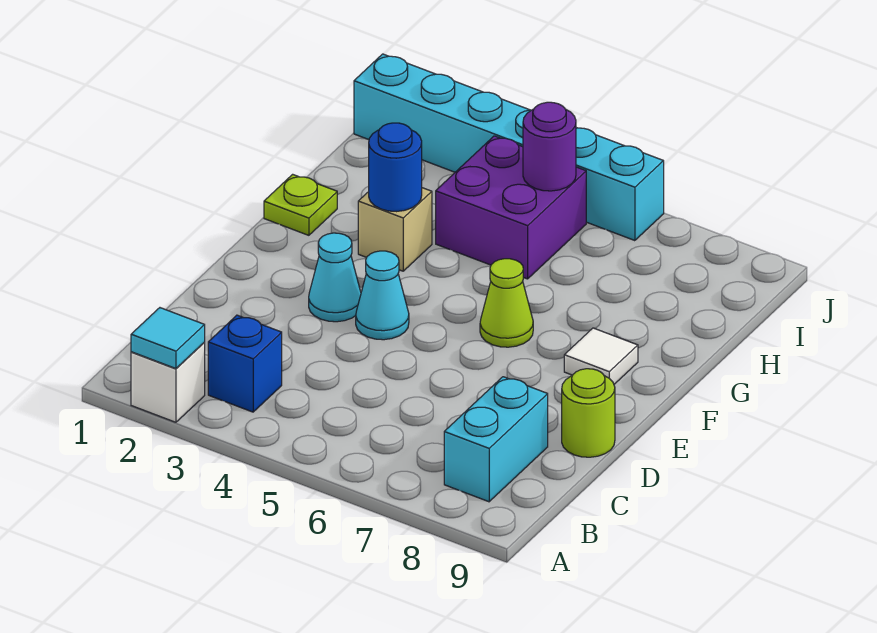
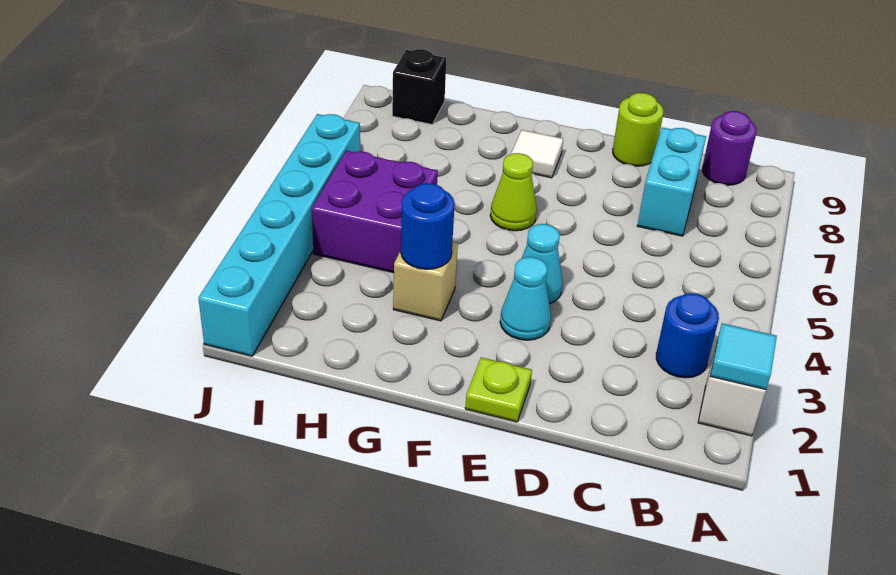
blue brick B3 level 1 -> blue round brick B3 level 1
cyan brick B8:C8 level 1 -> cyan brick C7:C8 level 1
lime plate G1 level 1 -> lime plate E1 level 1
purple round brick I5 level 2 -> purple round brick B9 level 1
none -> black brick I9 level 1

